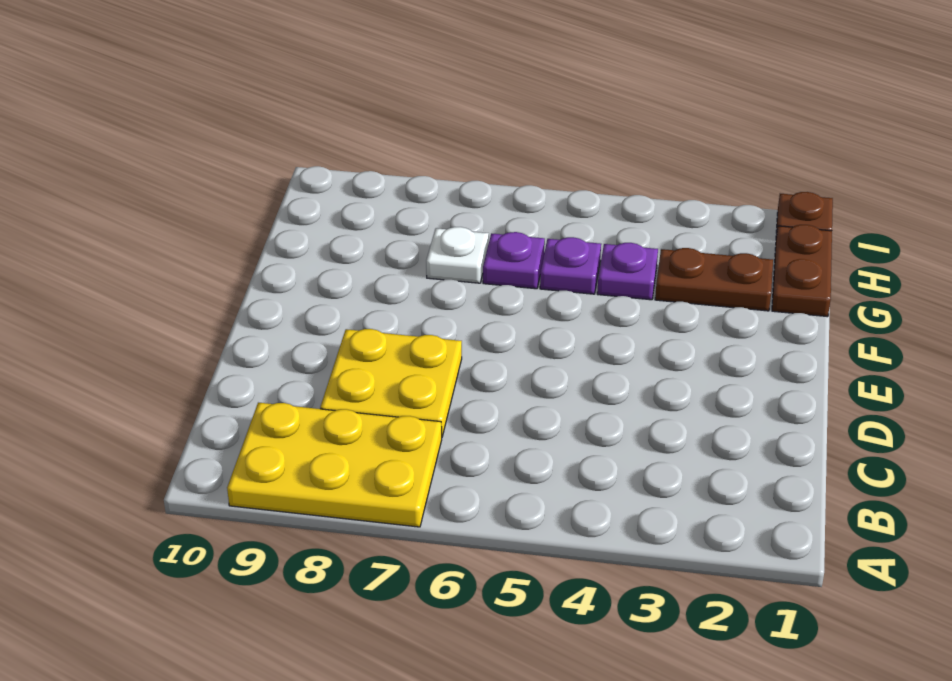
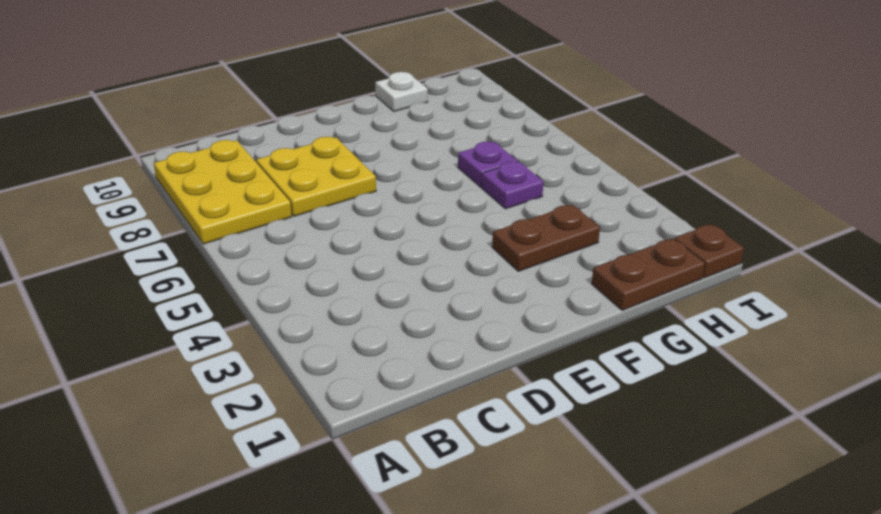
brown plate G2:G3 level 1 -> brown plate F3:G3 level 1
purple plate G4 level 1 -> none
white plate G7 level 1 -> white plate G10 level 1

